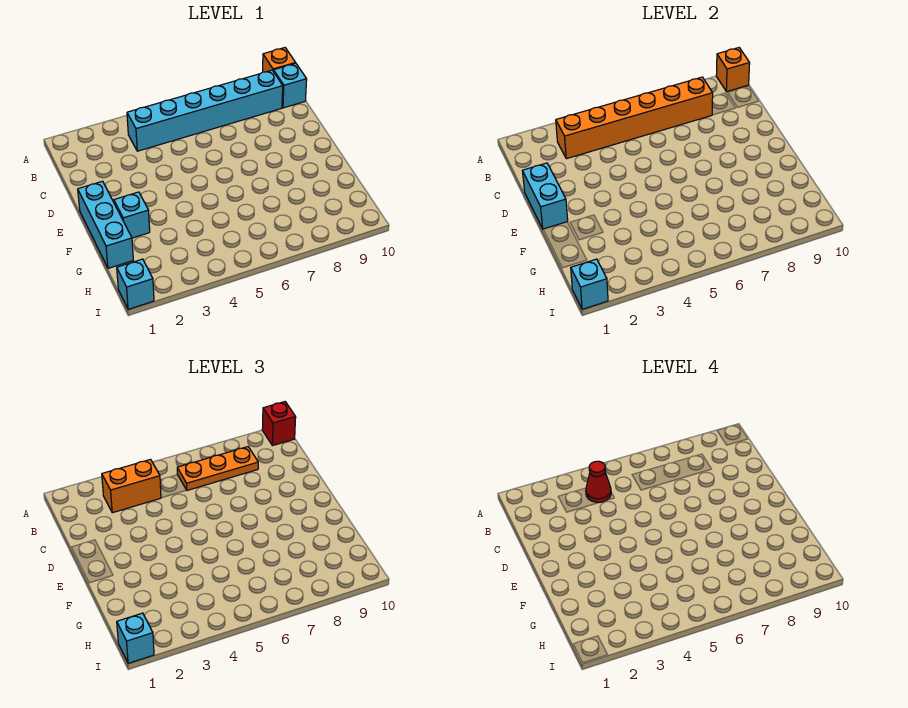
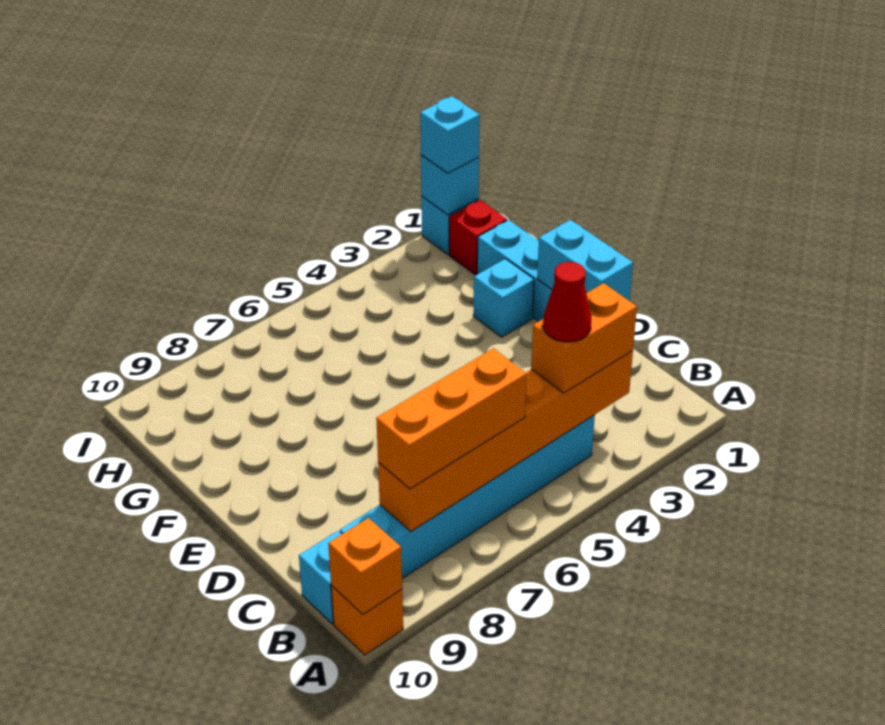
red brick A10 level 3 -> red brick H1 level 1
orange plate B6:B8 level 3 -> orange brick B6:B8 level 3

